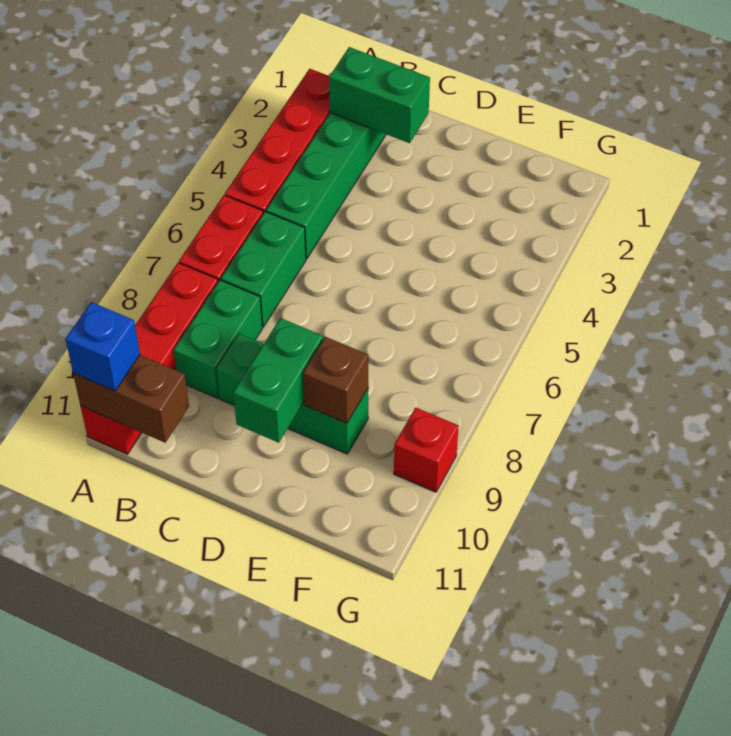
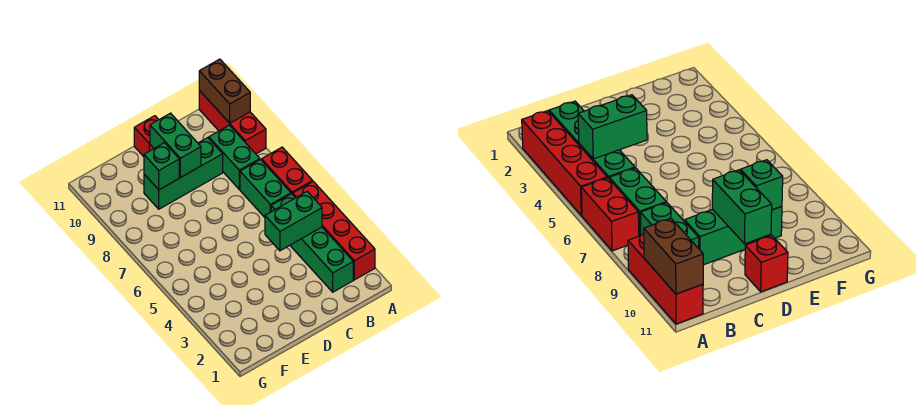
red brick A8:A11 level 1 -> red brick A9:A11 level 1
brown brick A11:B11 level 2 -> brown brick A10:A11 level 2
blue brick A11 level 3 -> none
green brick B2:C2 level 2 -> green brick B4:C4 level 2
brown brick E9 level 2 -> green brick E9 level 2
red brick G9 level 1 -> red brick D11 level 1

